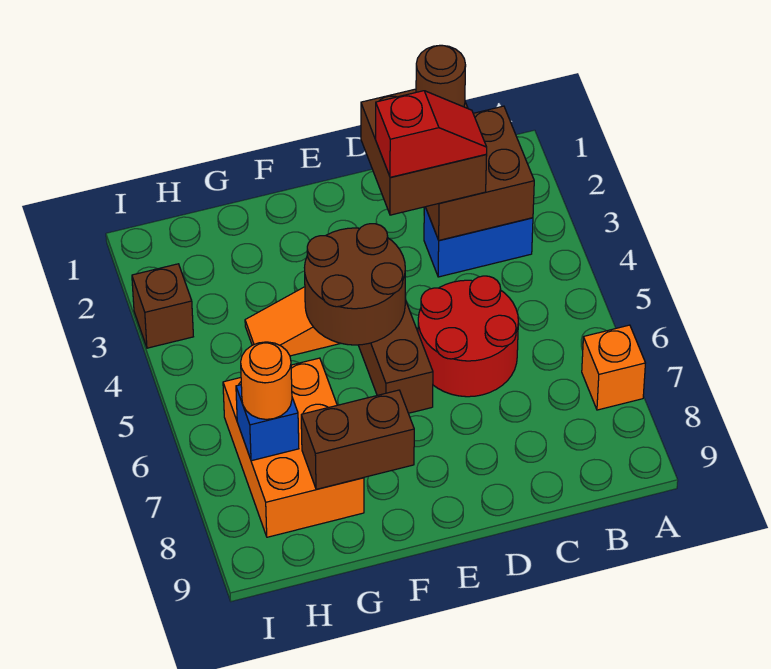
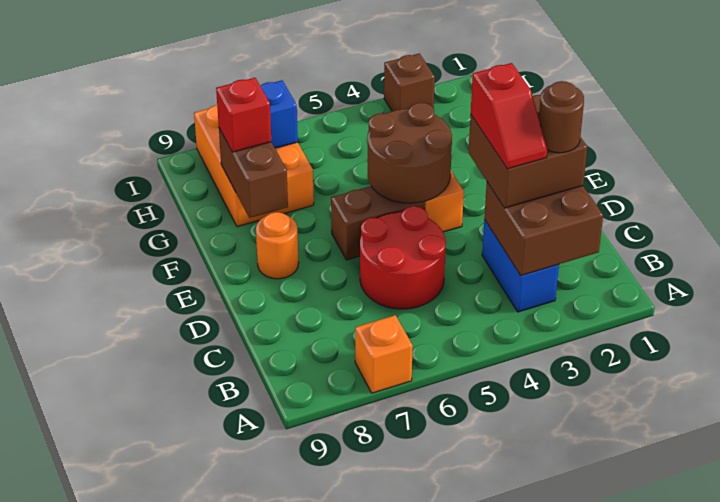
orange brick G6:H8 level 1 -> orange brick G7:I8 level 1
none -> red brick G8 level 3
orange round brick H7 level 3 -> orange round brick E8 level 1

